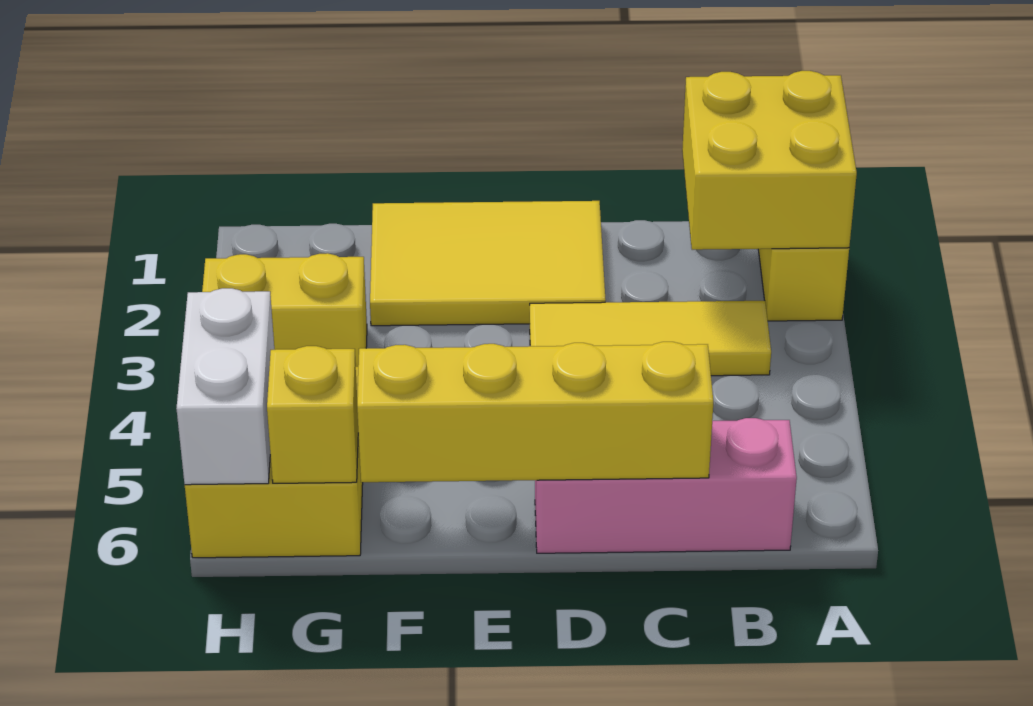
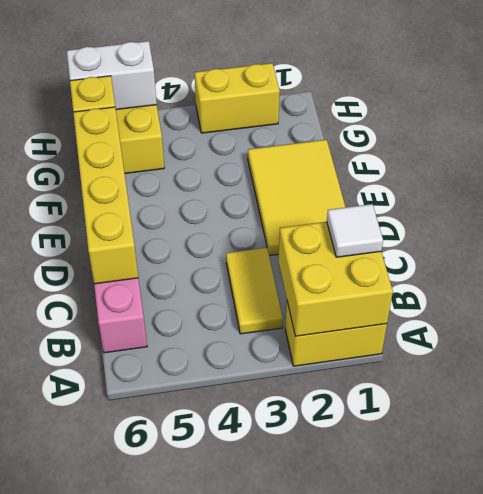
none -> white tile B1 level 3
yellow tile B3:D3 level 1 -> yellow tile B3:C3 level 1
yellow brick G3:H3 level 1 -> yellow brick H2:H3 level 1

